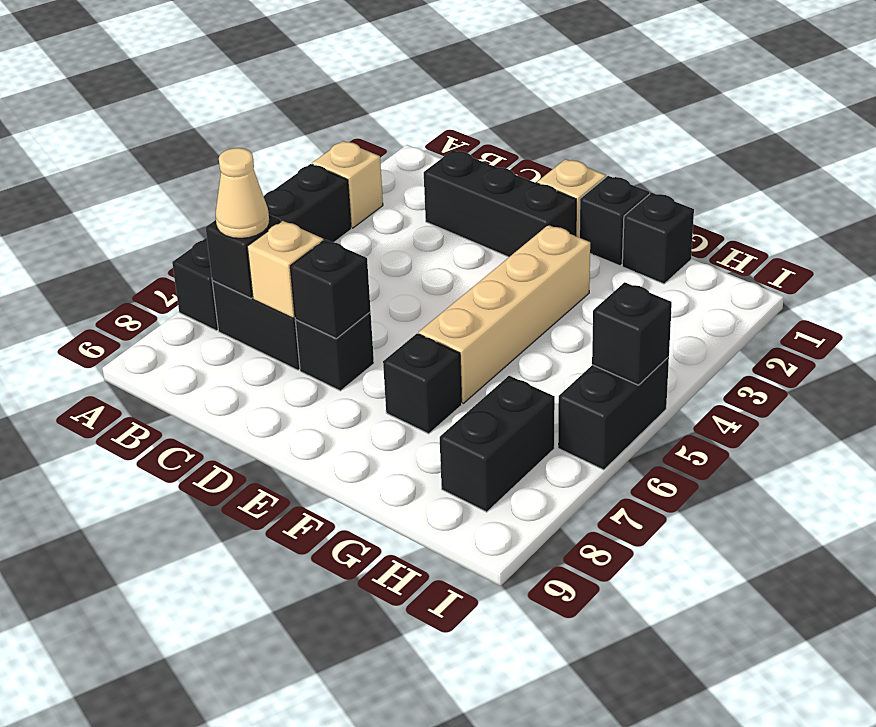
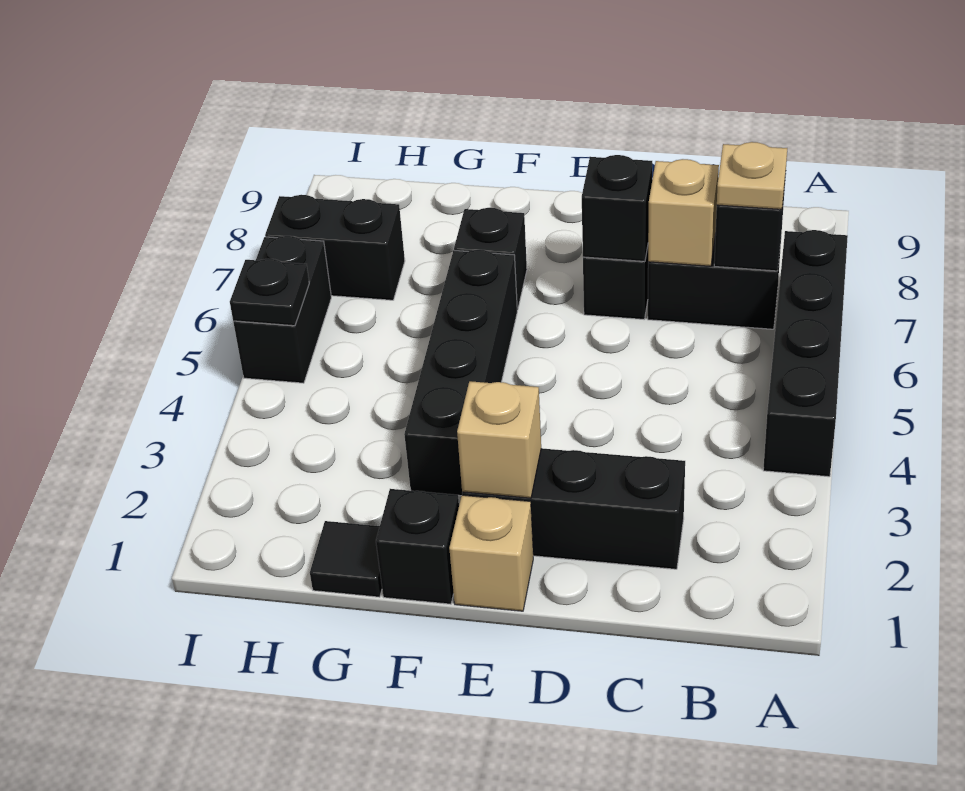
tan brick A3 level 1 -> tan brick E2 level 2
tan cone B7 level 3 -> tan plate B7 level 3
tan brick F3:F6 level 1 -> black brick F3:F6 level 1
black brick G1 level 1 -> black tile G1 level 1
black brick H7:H8 level 1 -> black brick H7:I7 level 1
black brick I5 level 2 -> black plate I5 level 2

